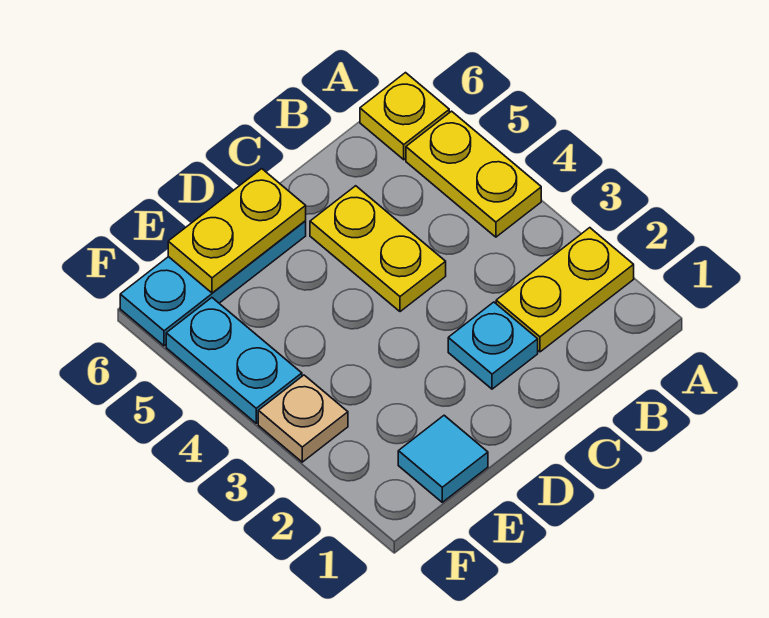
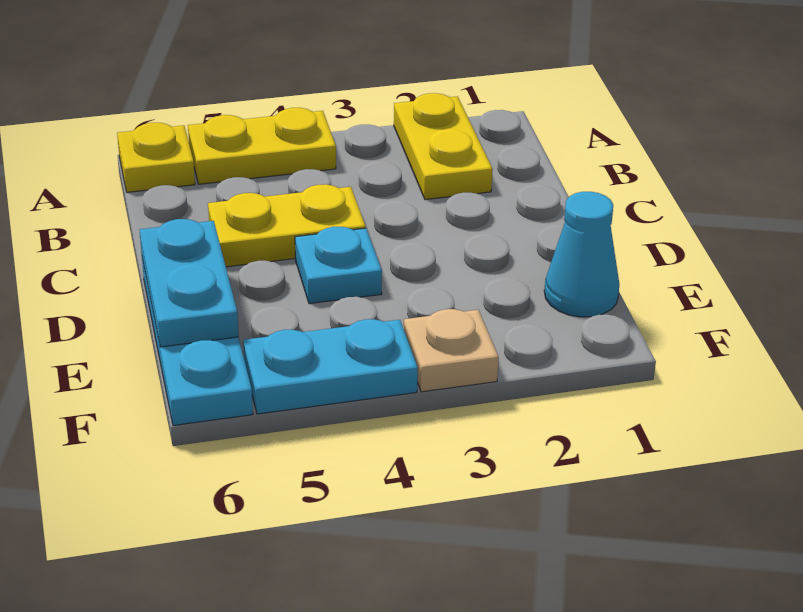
cyan plate C2 level 1 -> cyan plate D4 level 1
yellow plate D6:E6 level 2 -> cyan plate D6:E6 level 2
cyan tile E1 level 1 -> cyan cone E1 level 1

